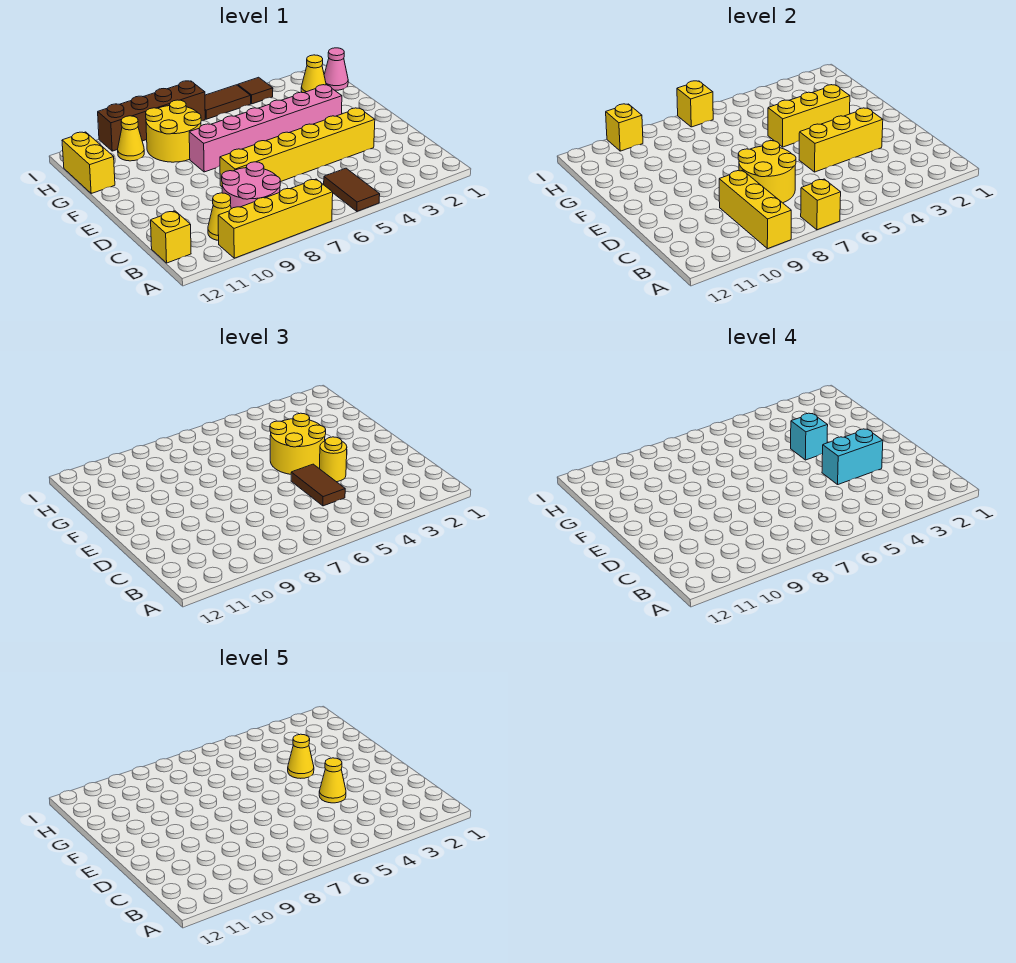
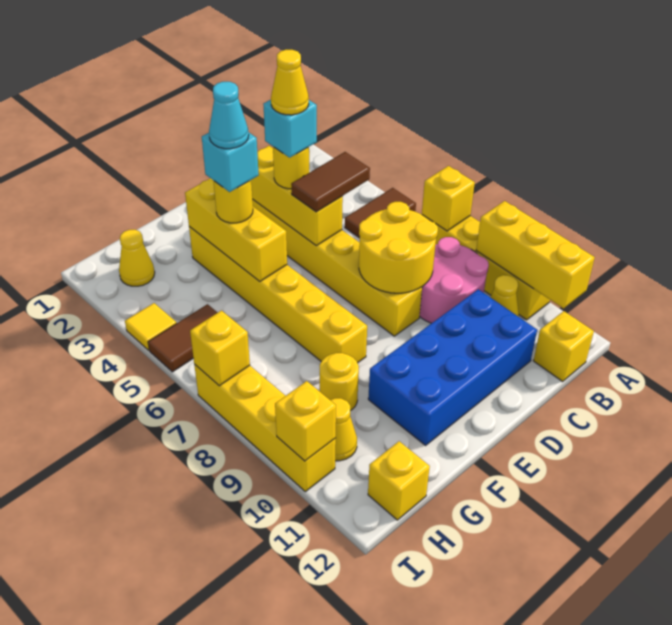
yellow brick A9:C9 level 2 -> yellow brick A9:A11 level 2
none -> blue brick C10:F11 level 1
cyan brick D3:D4 level 4 -> cyan brick D4 level 4
yellow round brick E4:F5 level 3 -> yellow round brick F4 level 3
pink brick F3:F8 level 1 -> yellow brick F3:F8 level 1
yellow cone F4 level 5 -> cyan cone F4 level 5
yellow round brick G8:H9 level 1 -> yellow round brick G9 level 1
yellow brick G12:H12 level 1 -> yellow brick H12 level 1
pink cone H1 level 1 -> none
brown tile I4 level 1 -> yellow tile I4 level 1
brown tile I5:I6 level 1 -> brown tile H5:I5 level 1
brown brick I7:I10 level 1 -> yellow brick I7:I10 level 1

